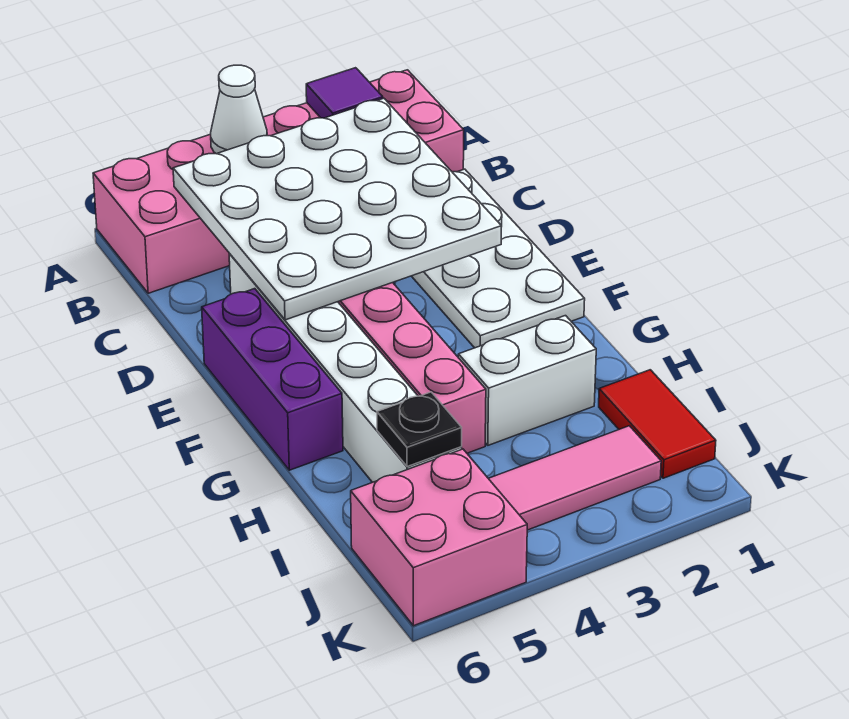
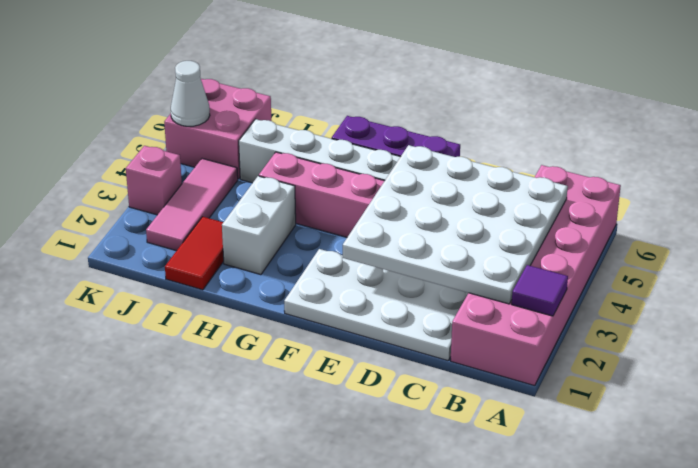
white cone A4 level 2 -> white cone K5 level 2
red tile I1:J1 level 1 -> red tile I1:I2 level 1
black plate I5 level 2 -> none
none -> pink brick K3 level 1

